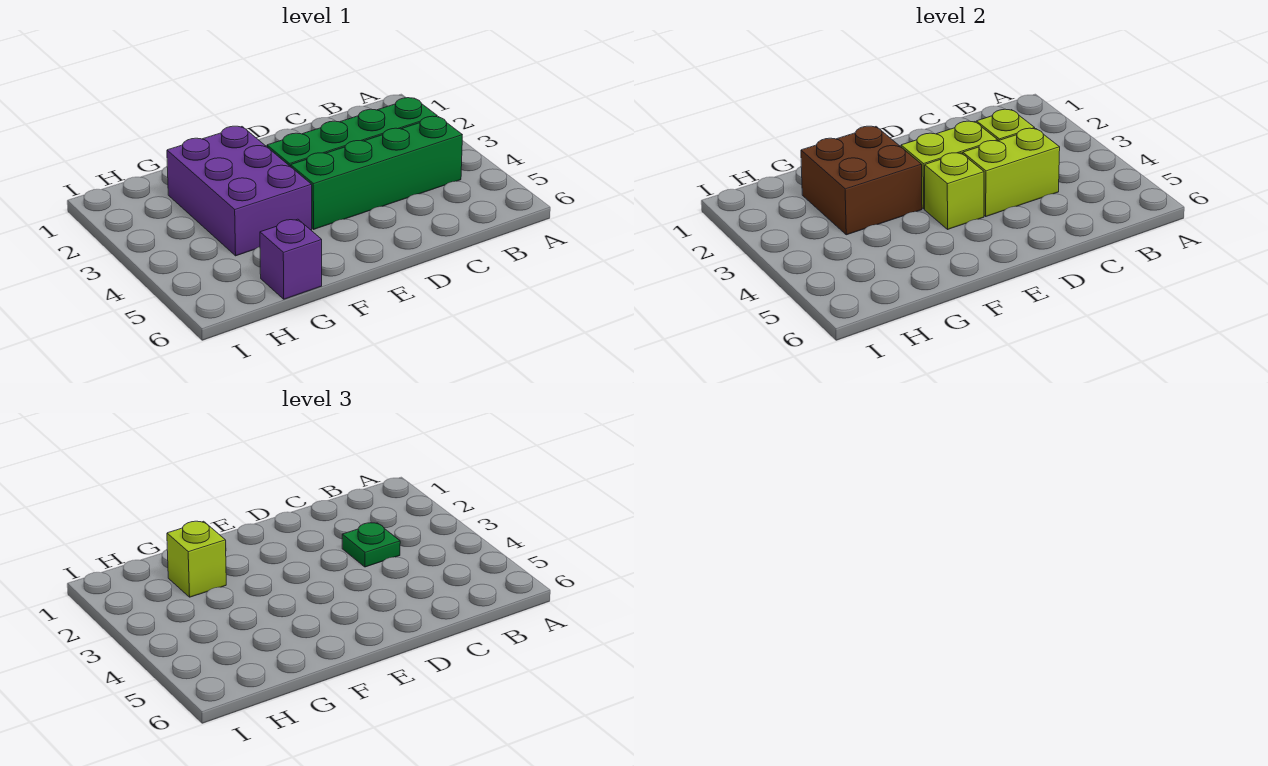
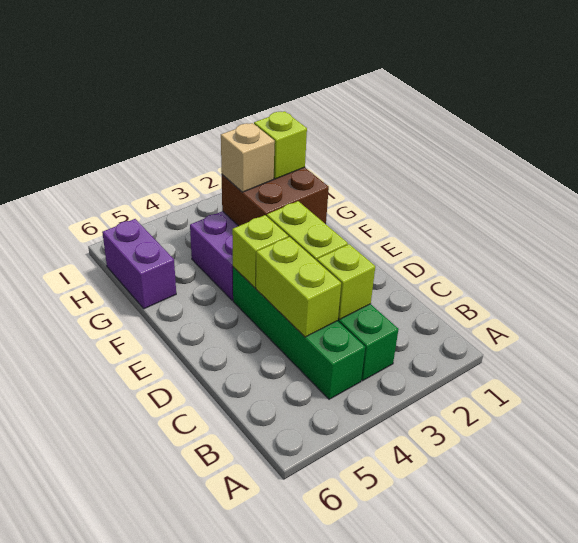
green plate C3 level 3 -> none
none -> tan brick G3 level 3
purple brick G6 level 1 -> purple brick G6:H6 level 1

